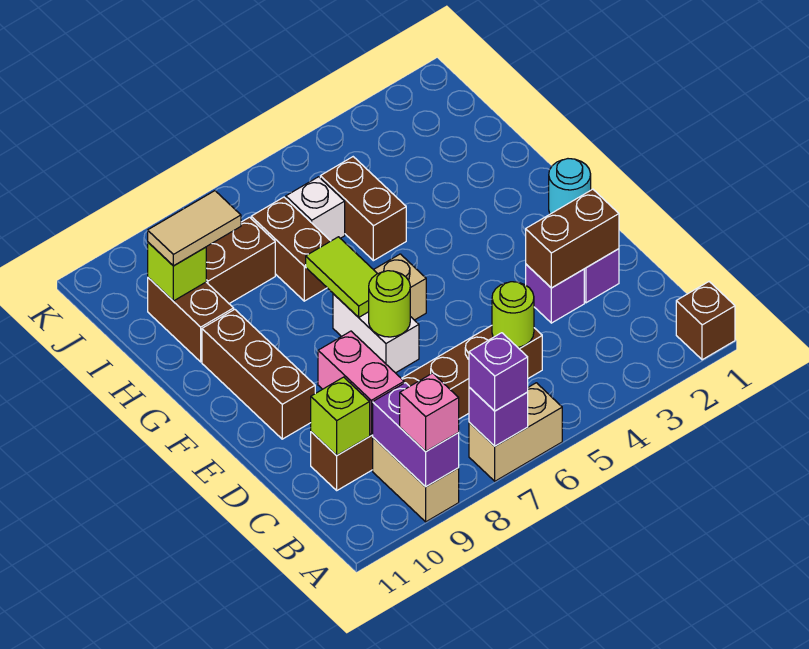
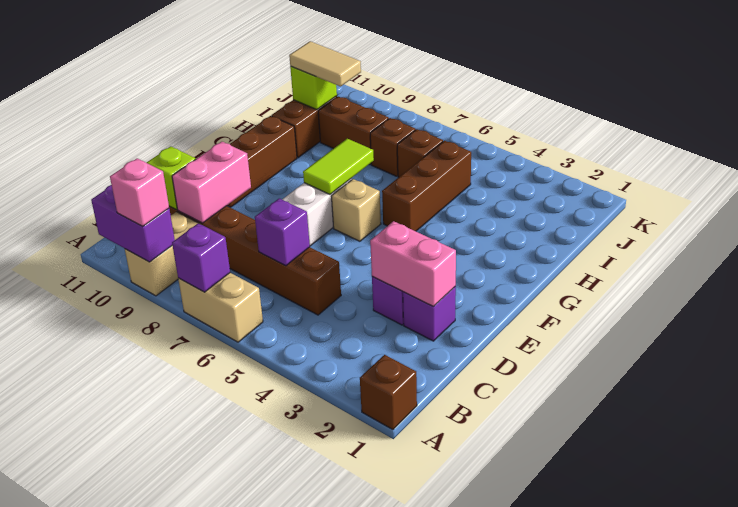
purple brick A7 level 3 -> purple brick C6 level 2
purple brick A9:B9 level 2 -> purple brick A9:A10 level 2
lime round brick C5 level 2 -> none
brown brick D2:D3 level 2 -> pink brick D2:D3 level 2
lime round brick E7 level 2 -> none
cyan round brick F1 level 1 -> none
brown brick H5:I5 level 1 -> brown brick G5:I5 level 1
brown brick H7:I7 level 1 -> brown brick I7 level 1
white brick I6 level 1 -> brown brick I6 level 1

